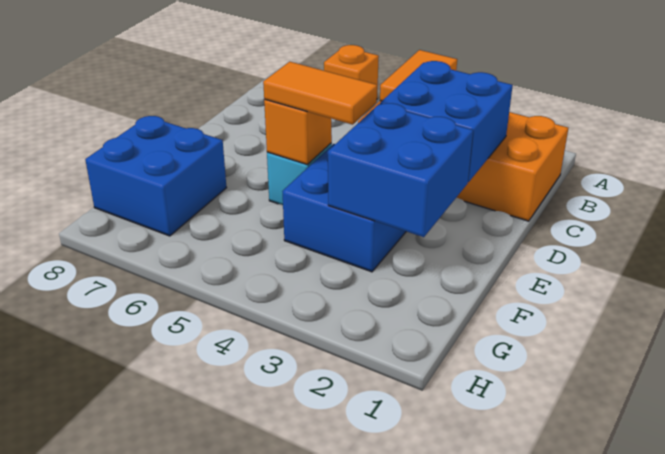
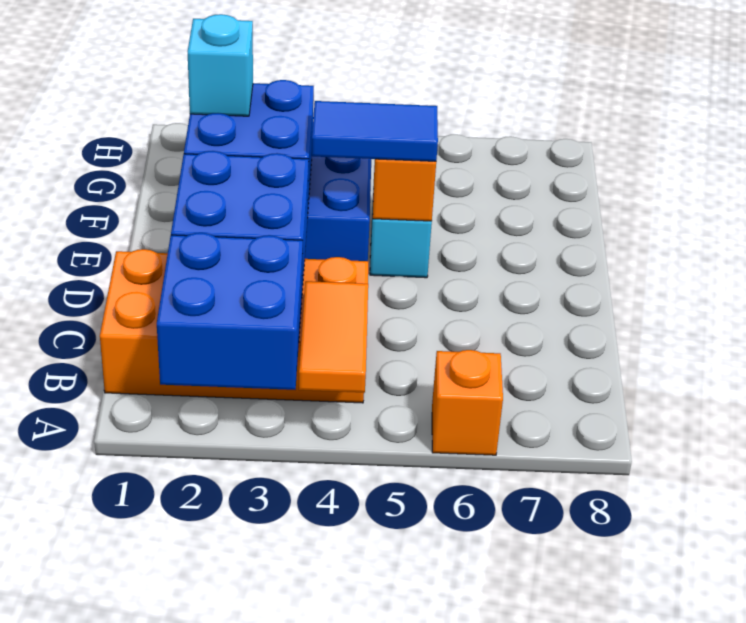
orange tile E4:E5 level 3 -> blue tile E4:E5 level 3
none -> cyan brick F2 level 3
blue brick F7:G8 level 1 -> blue brick A2:B3 level 2

